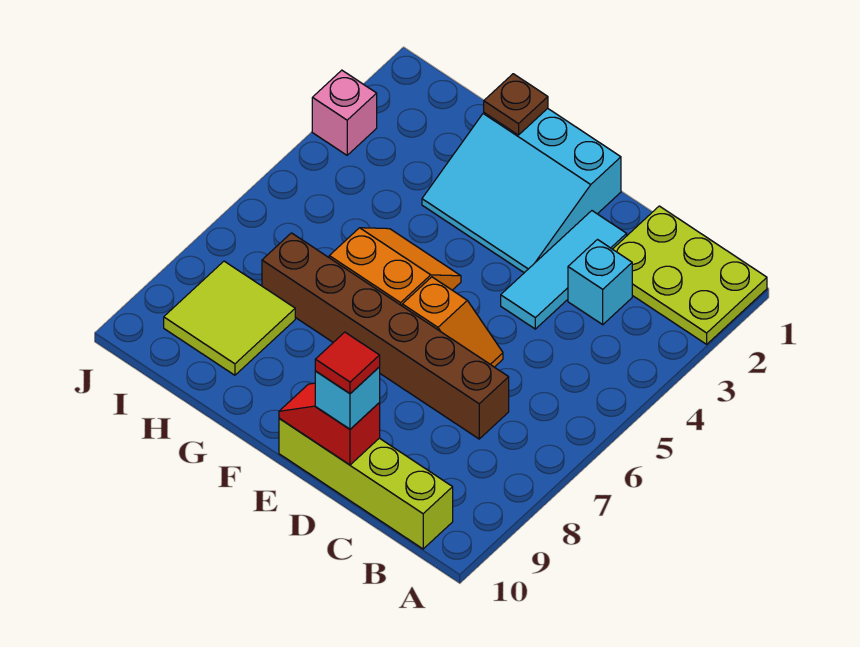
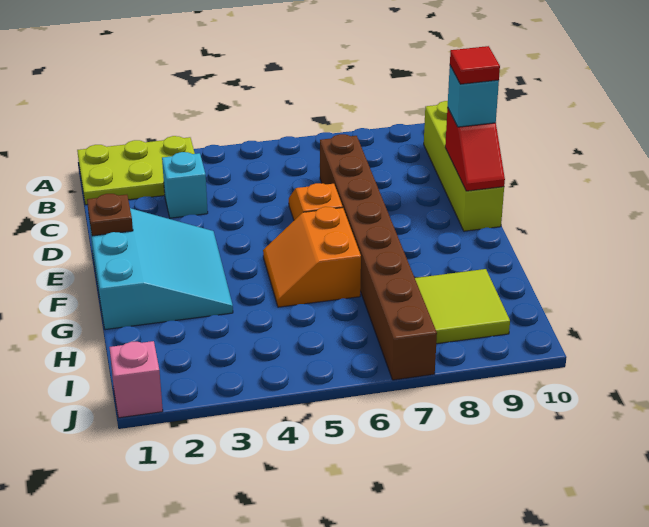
lime plate A1:C2 level 1 -> lime plate A1:B3 level 1
brown brick C7:H7 level 1 -> brown brick C7:J7 level 1
cyan tile D2:D4 level 1 -> none
brown plate G1 level 2 -> brown plate E1 level 2
pink brick J3 level 1 -> pink brick J1 level 1

